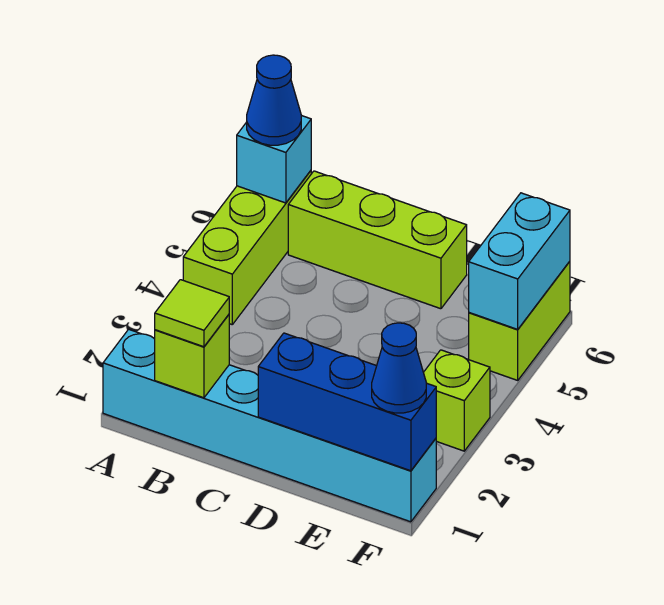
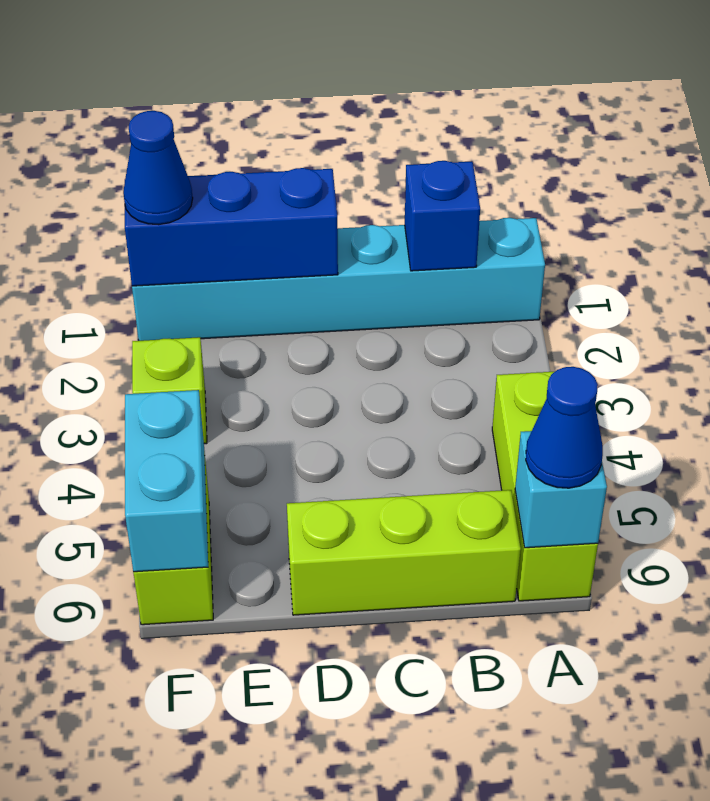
lime brick B1 level 2 -> blue brick B1 level 2
lime tile B1 level 3 -> none

